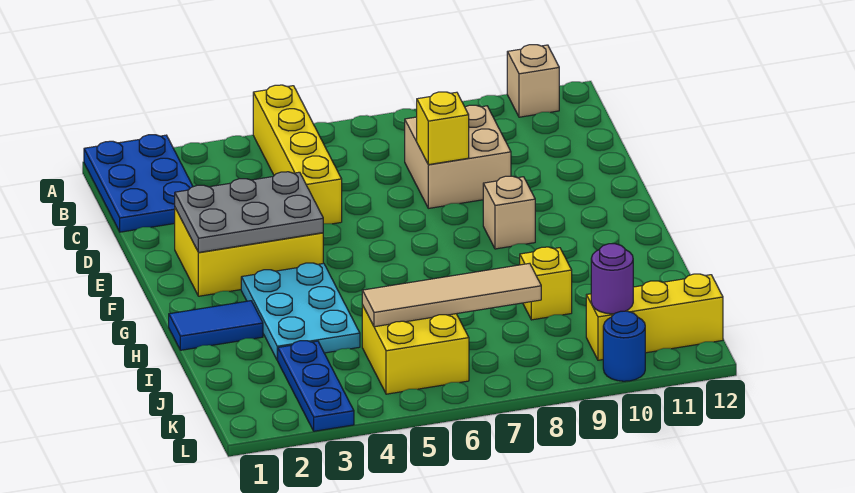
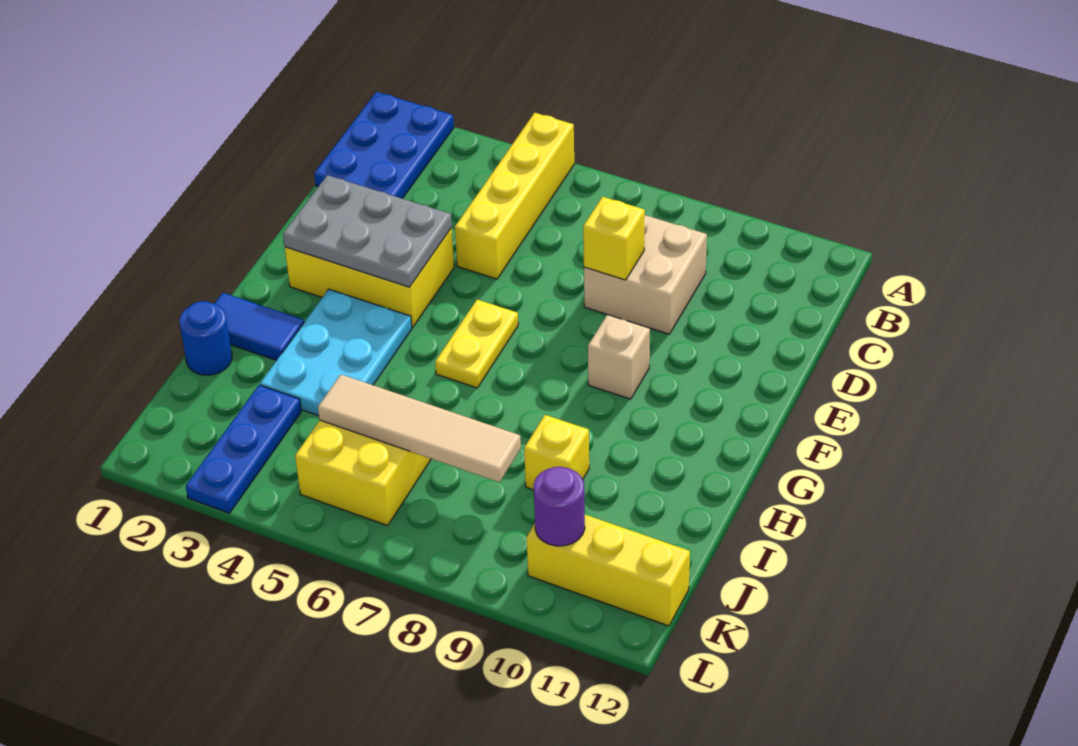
tan brick A11 level 1 -> none
none -> yellow plate F6:G6 level 1
blue round brick L10 level 1 -> blue round brick I1 level 1

